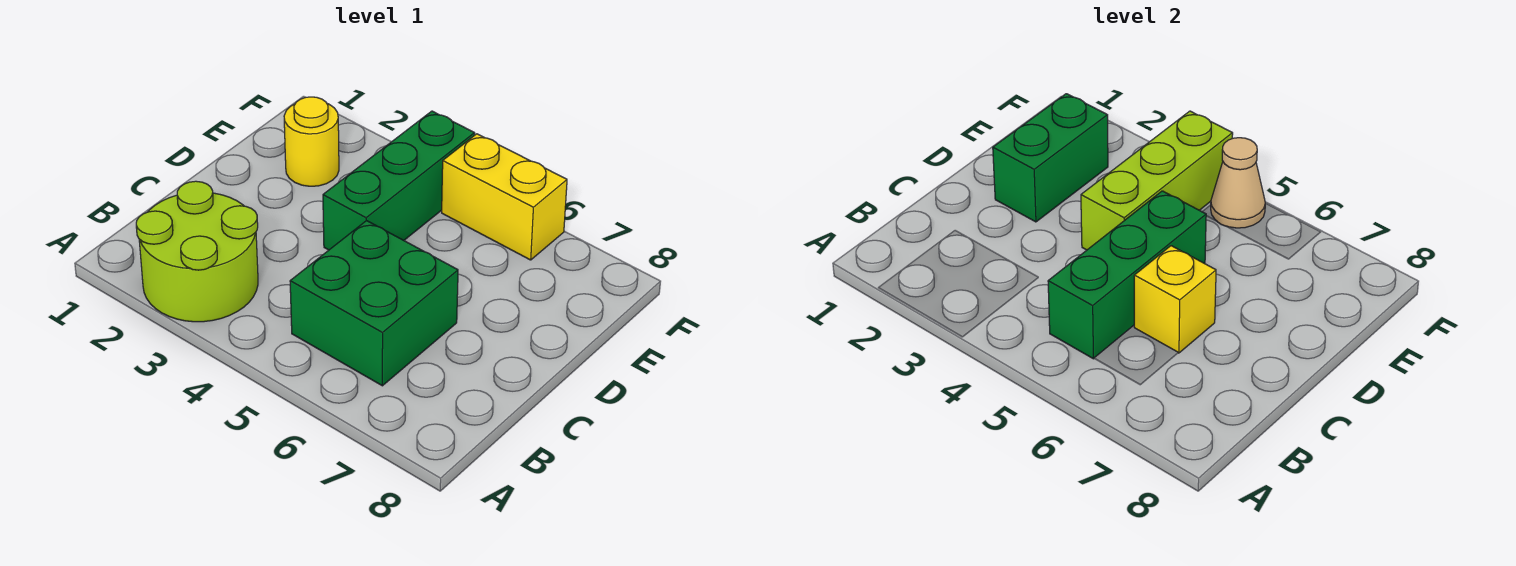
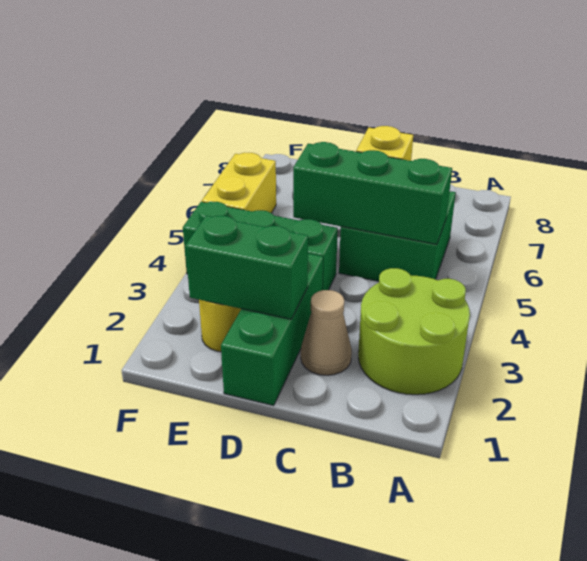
none -> green brick D1:D3 level 1
lime brick D4:F4 level 2 -> none
tan cone F5 level 2 -> tan cone C2 level 1

